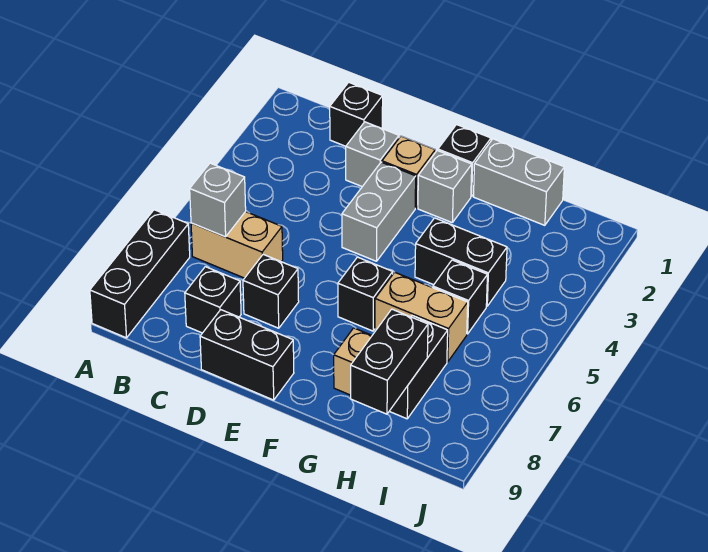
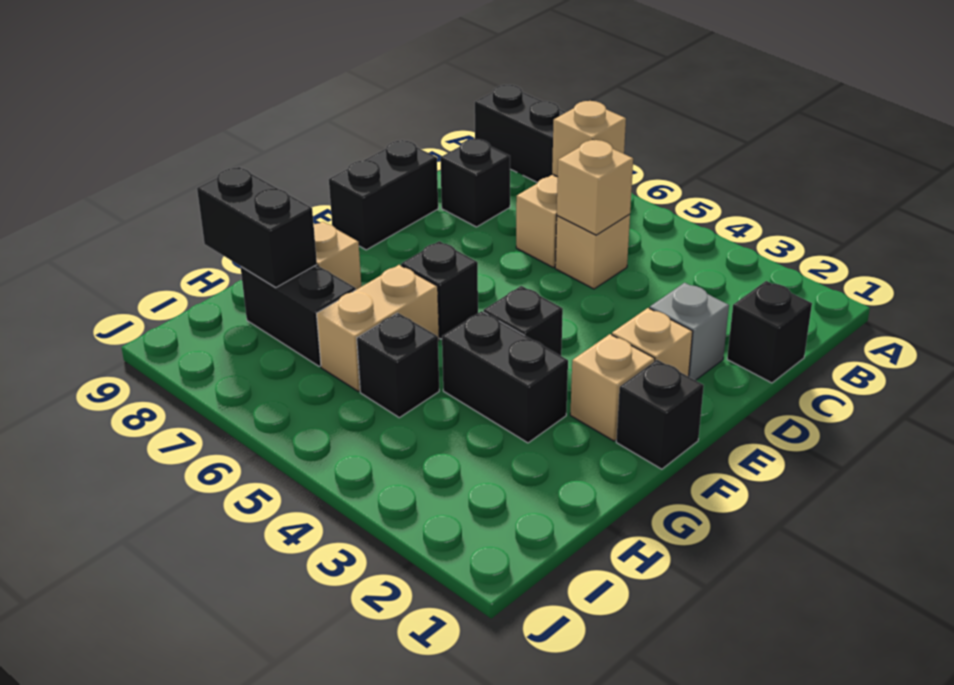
grey brick B6 level 2 -> tan brick B6 level 2
none -> tan brick C5 level 1
none -> tan brick C5 level 2
black brick D7 level 1 -> black brick F4 level 1
grey brick E3:E4 level 1 -> none
grey brick F2 level 1 -> tan brick F2 level 1
grey brick G1:H1 level 1 -> none
black brick G4:H4 level 1 -> black brick G3:G4 level 1

